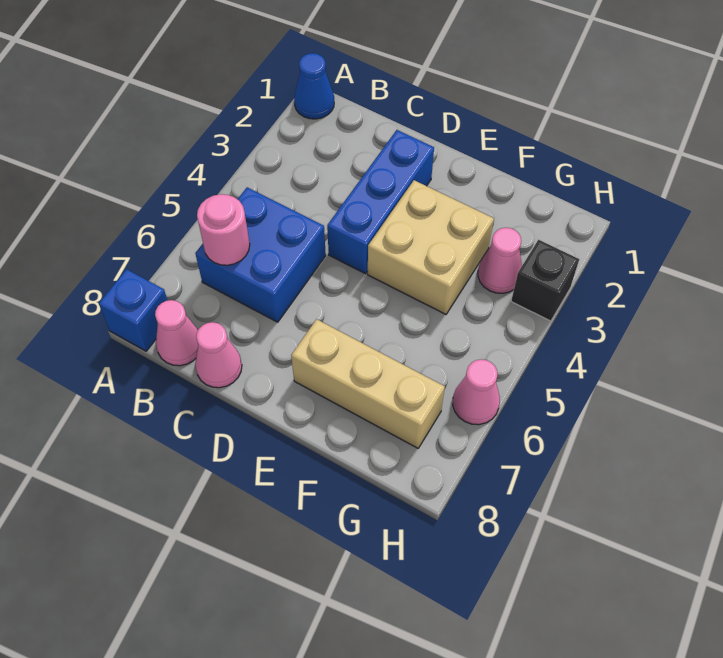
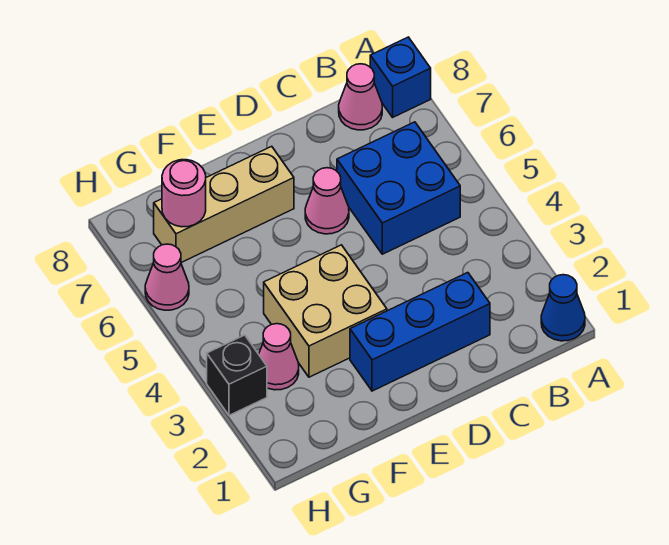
pink round brick B6 level 2 -> pink round brick G7 level 2
pink cone C8 level 1 -> pink cone D6 level 1
blue brick D2:D4 level 1 -> blue brick C2:E2 level 1

